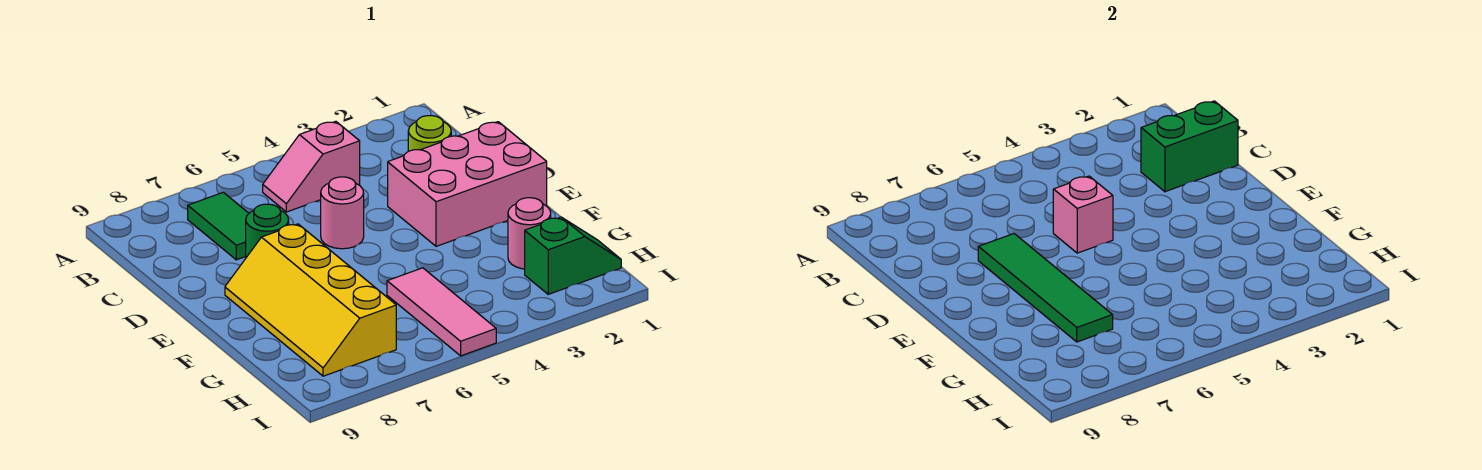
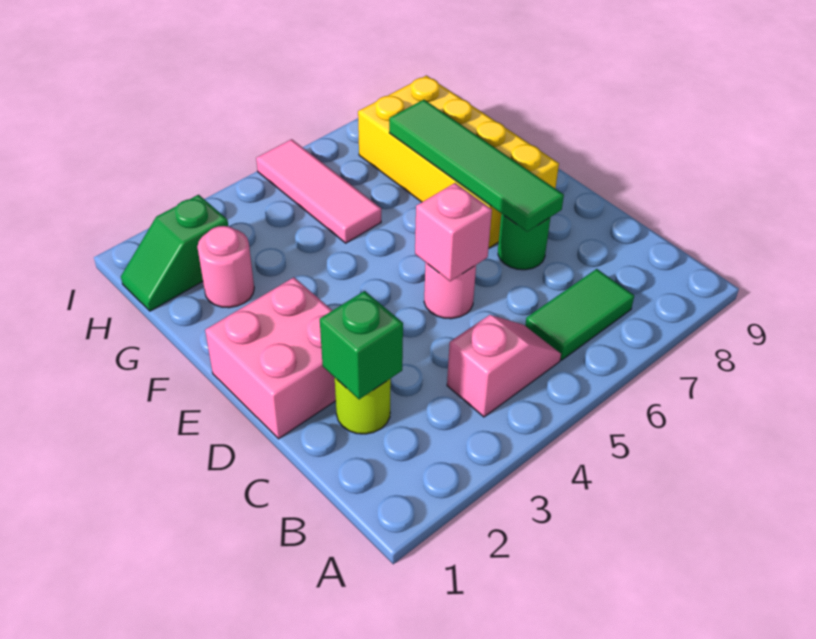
green tile B7:C7 level 1 -> green tile B6:B7 level 1
green brick C1:C2 level 2 -> green brick C2 level 2
pink brick D1:E3 level 1 -> pink brick D1:E2 level 1
yellow slope E7:H8 level 1 top 7 -> yellow brick E7:H8 level 1

